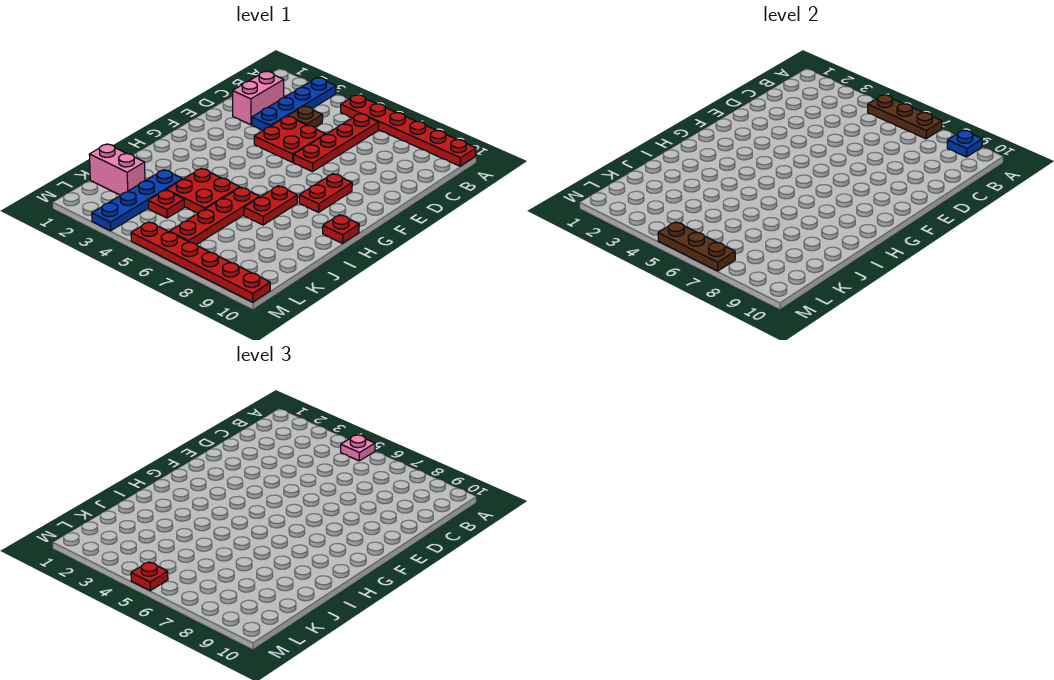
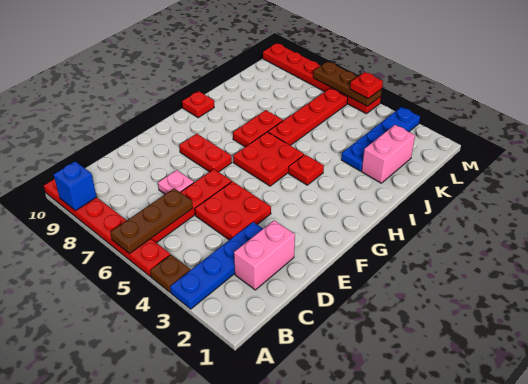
brown plate A5:A7 level 2 -> brown plate A6:C6 level 2
pink plate A5 level 3 -> pink plate D7 level 1
blue plate A9 level 2 -> blue brick A9 level 2
brown plate C4 level 1 -> brown plate A4 level 1
red plate F8:G8 level 1 -> red plate F7:F8 level 1
red plate I4:J5 level 1 -> red plate G5:H6 level 1
pink brick K1:K2 level 1 -> pink brick J2:K2 level 1
red plate K4 level 1 -> red plate H4 level 1

